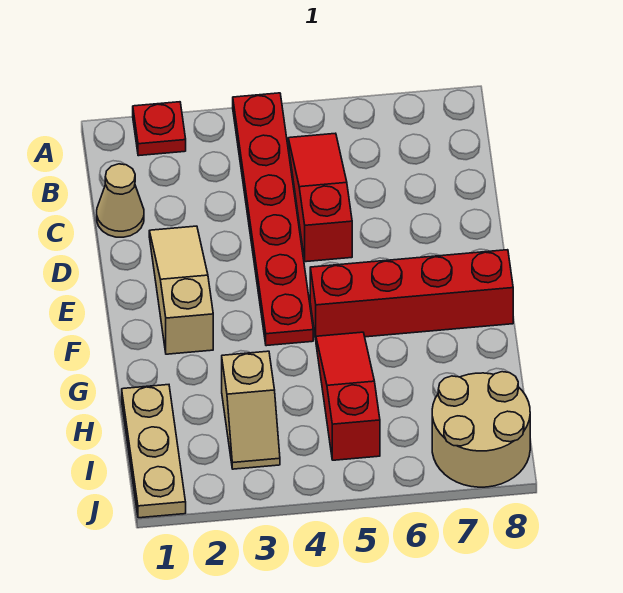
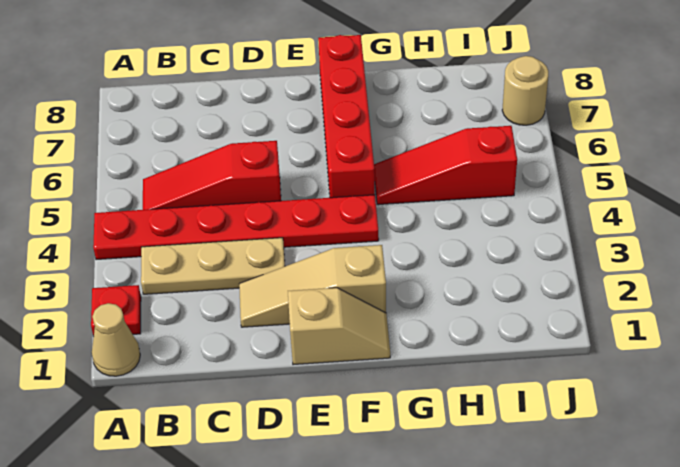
tan cone C1 level 1 -> tan cone A1 level 1
tan plate H1:J1 level 1 -> tan plate B3:D3 level 1
tan slope H3:I3 level 1 top H -> tan slope E1:F1 level 1 top E
tan round brick I7:J8 level 1 -> tan round brick J7 level 1

